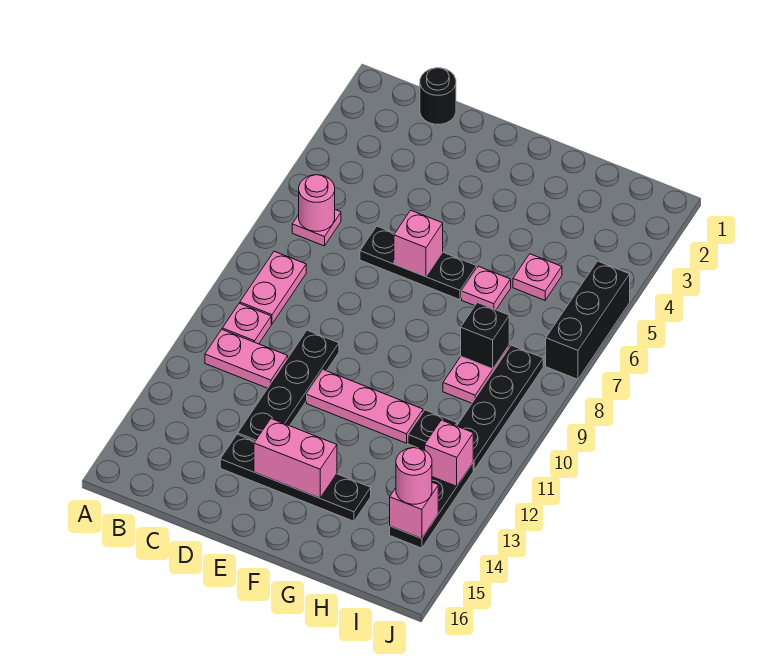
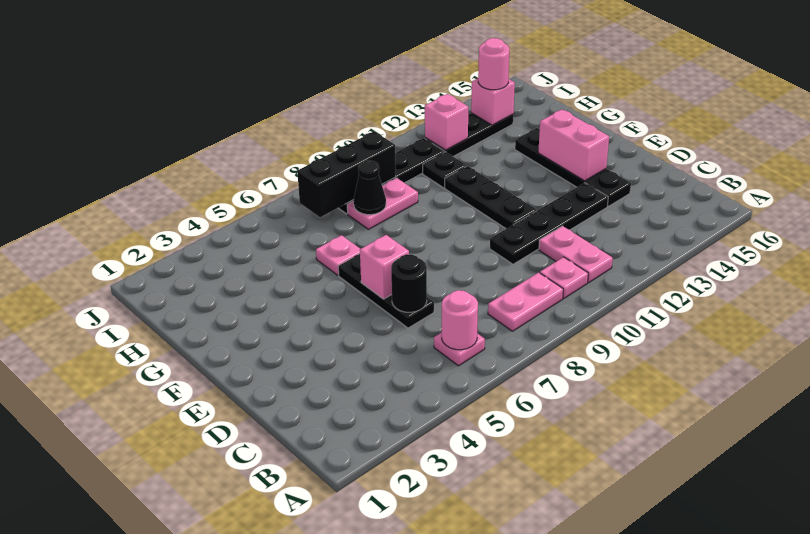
black round brick C1 level 1 -> black round brick D6 level 2
pink plate E11:G11 level 1 -> black plate E11:G11 level 1
pink plate H5 level 1 -> none
black brick H8 level 2 -> black cone H8 level 2
black brick J5:J7 level 1 -> black brick I7:I9 level 2

